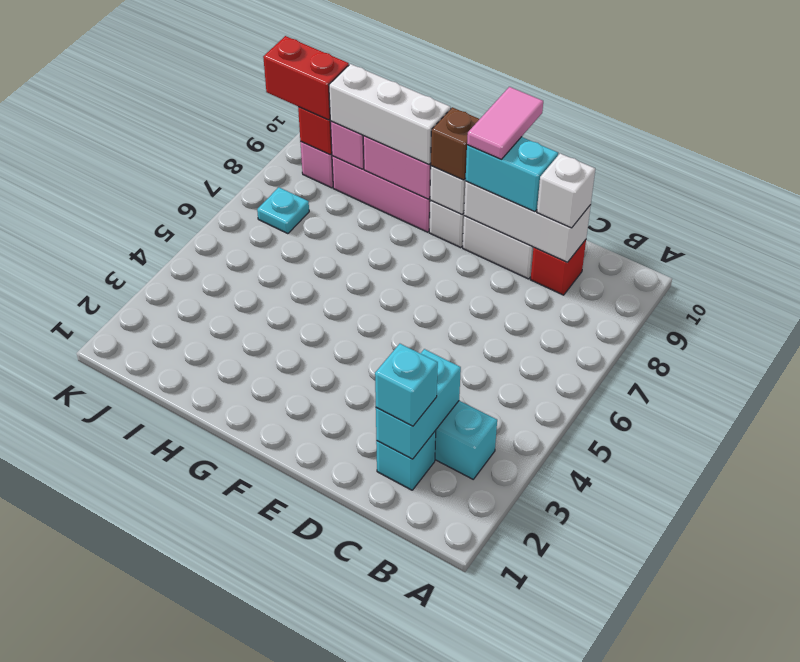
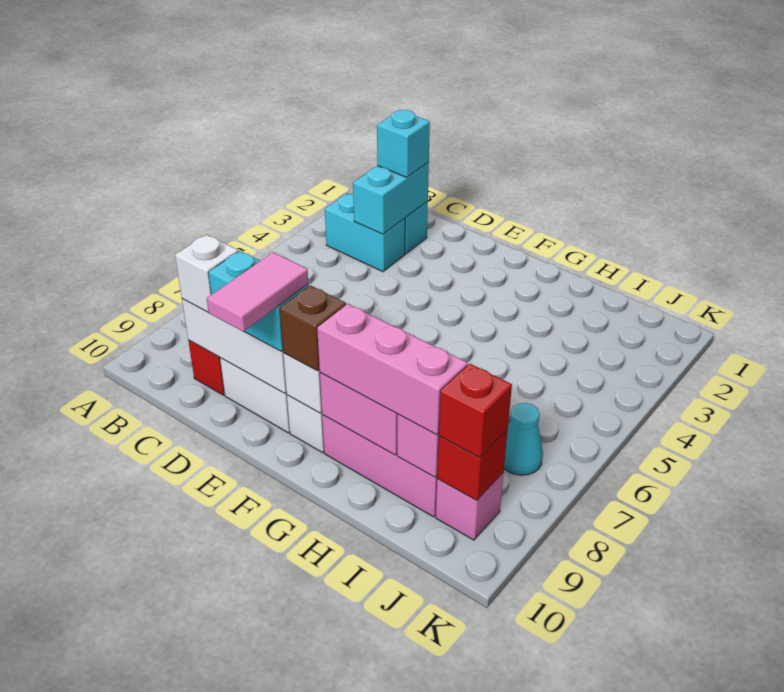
white brick G9:I9 level 3 -> pink brick G9:I9 level 3
cyan plate J7 level 1 -> cyan cone J7 level 1
red brick J9:K9 level 3 -> red brick J9 level 3

